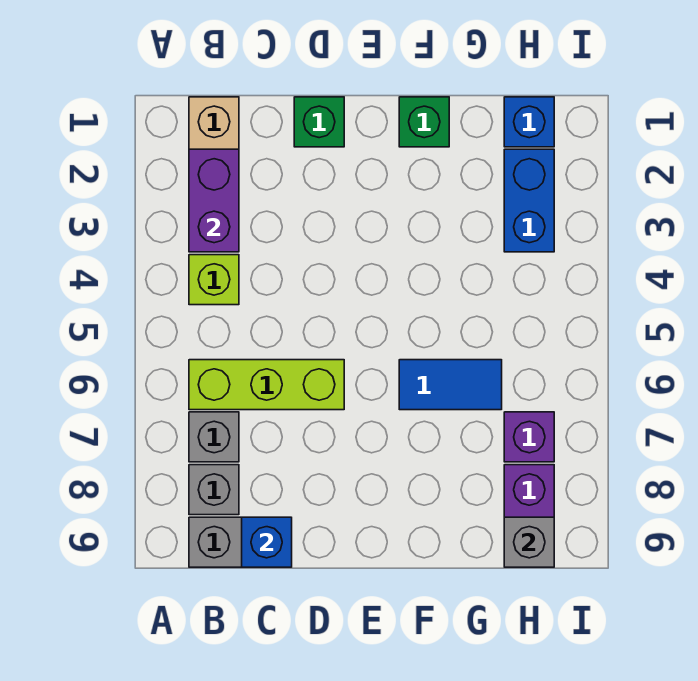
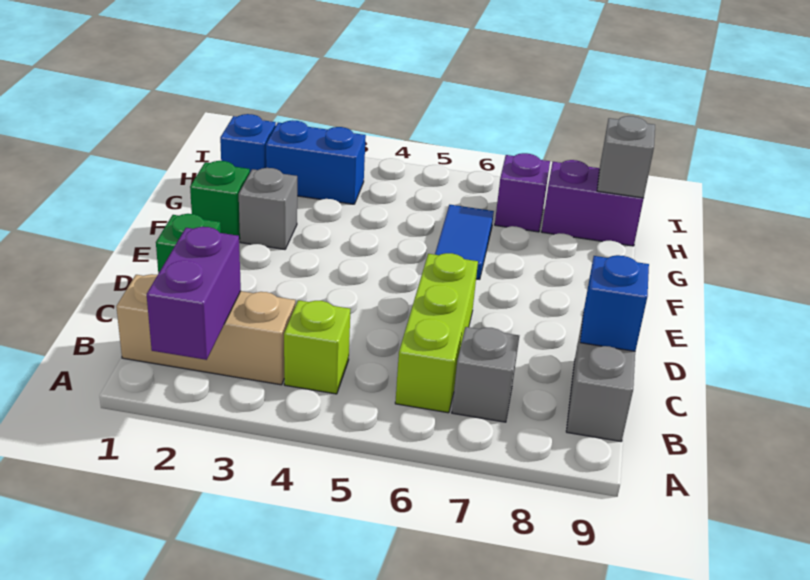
purple brick B2:B3 level 2 -> purple brick A2:B2 level 2
grey brick B8 level 1 -> grey brick F2 level 1

